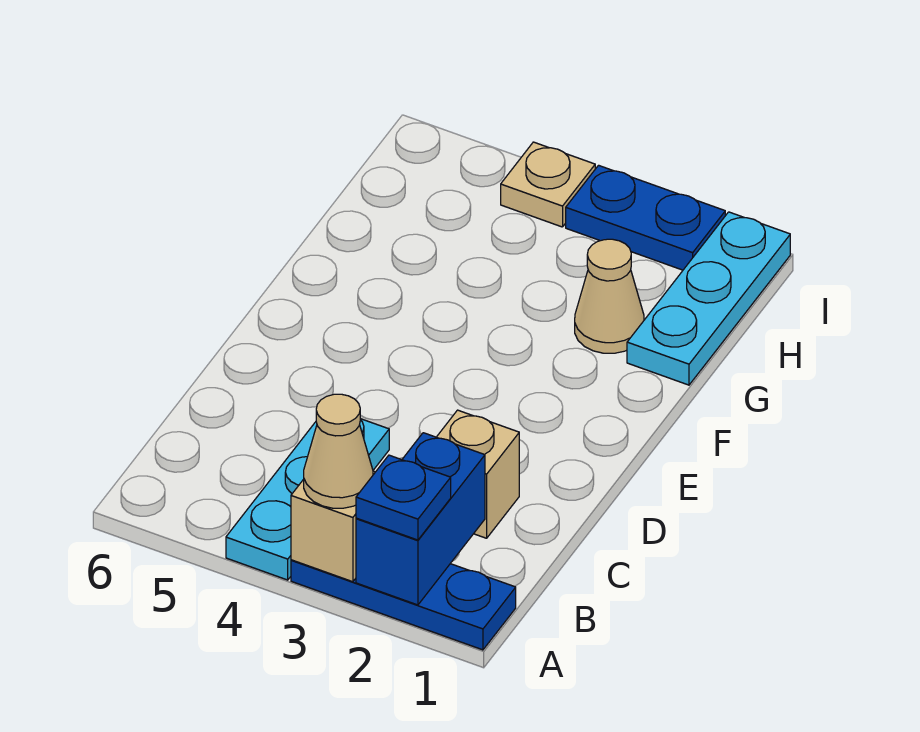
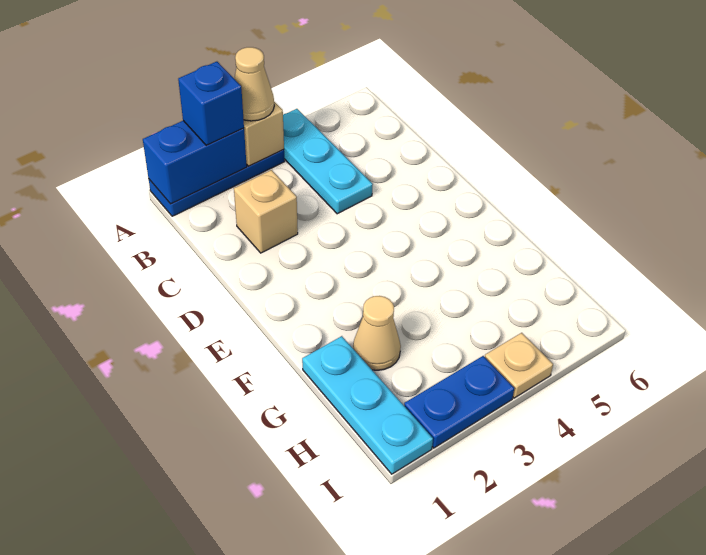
blue brick A2:B2 level 2 -> blue brick A1:A2 level 2
blue plate A2 level 3 -> blue brick A2 level 3

